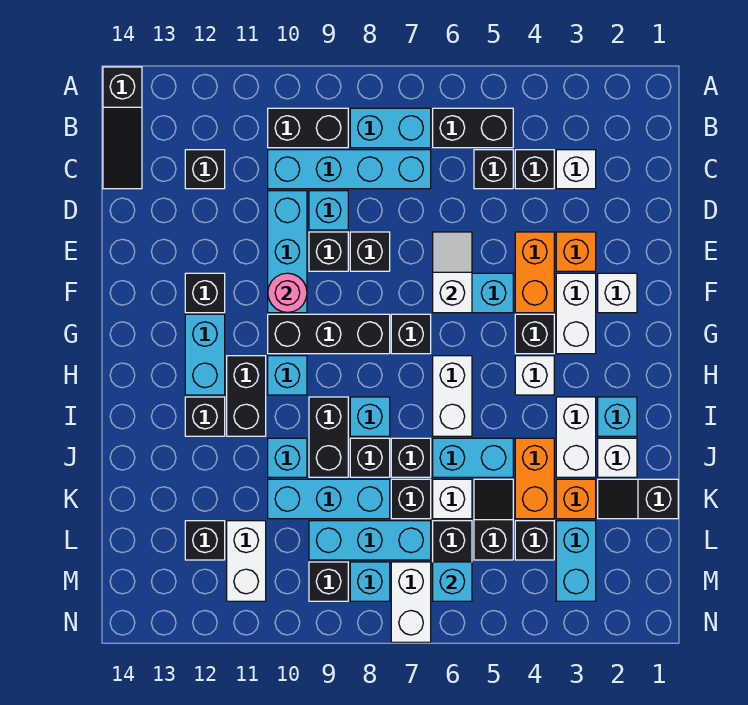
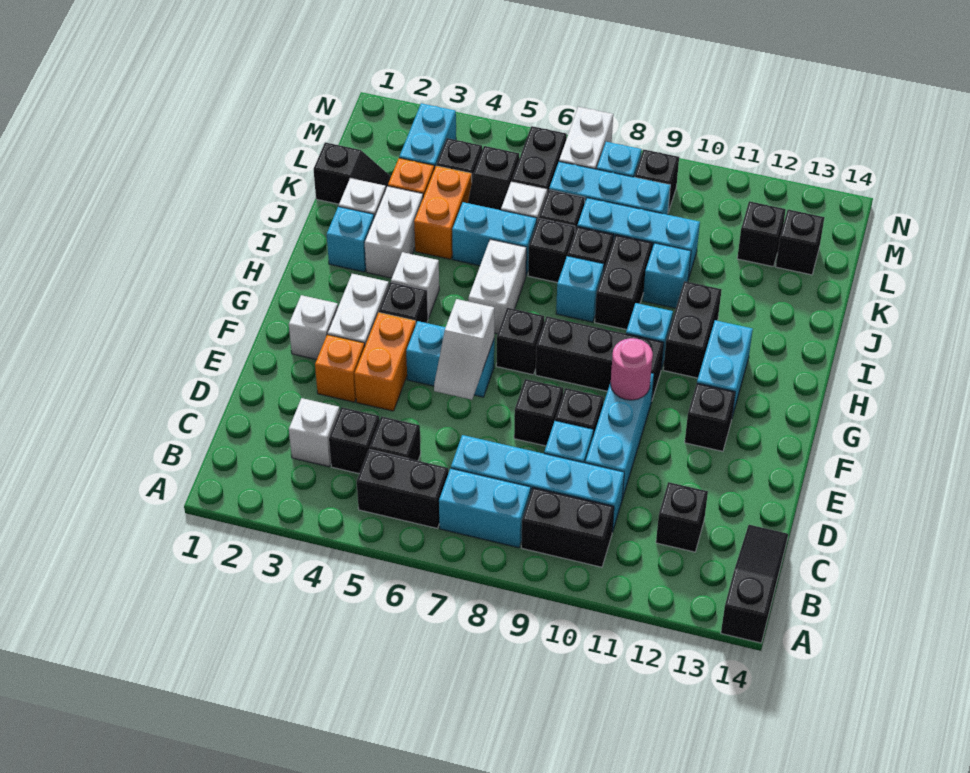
black brick I12 level 1 -> black brick L13 level 1
white brick L11:M11 level 1 -> none
cyan brick M6 level 2 -> none

